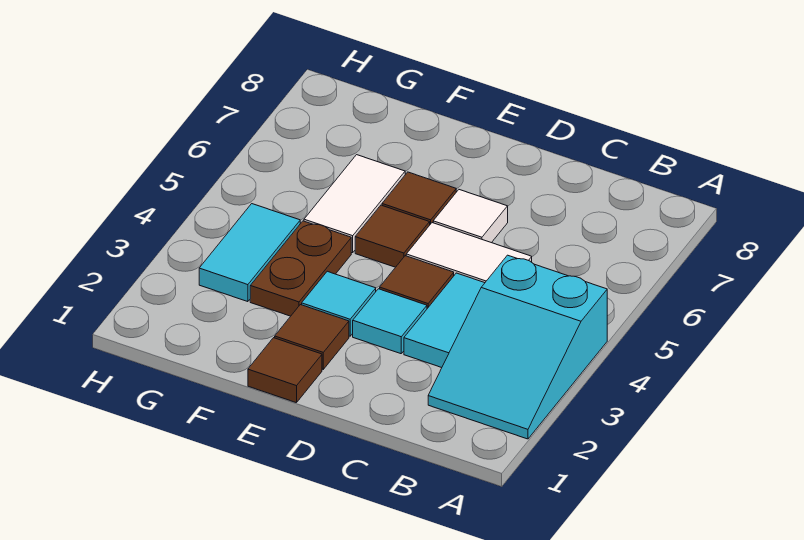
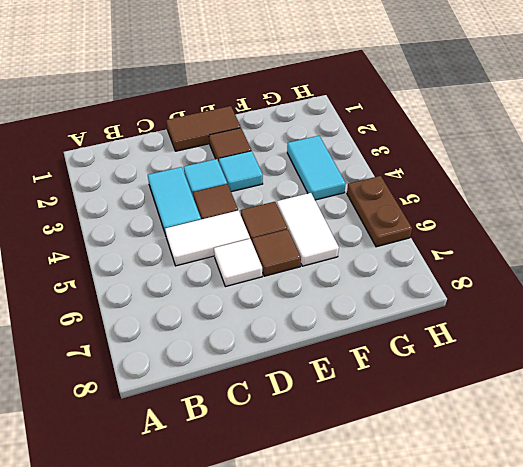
cyan slope A2:B4 level 1 top 4 -> none
brown tile E1 level 1 -> brown tile D1:E1 level 1
brown plate F3:F4 level 1 -> brown plate H5:H6 level 1

